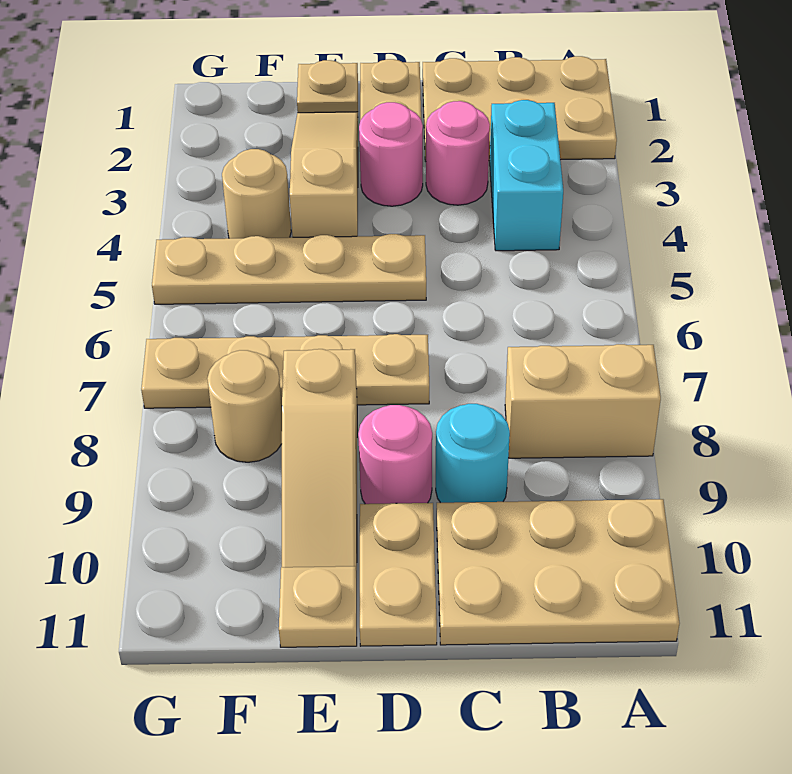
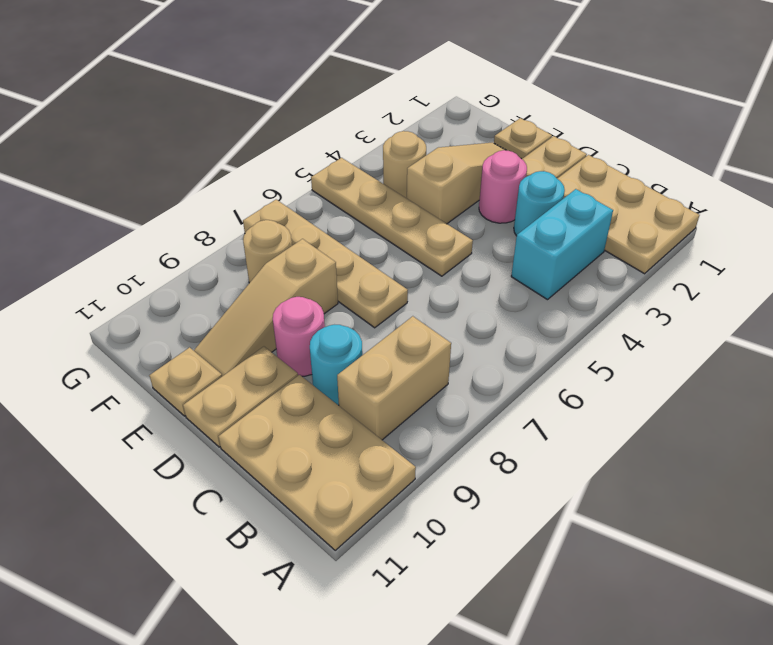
tan brick A8:B8 level 1 -> tan brick B8:B9 level 1
pink round brick C3 level 1 -> cyan round brick C3 level 1

